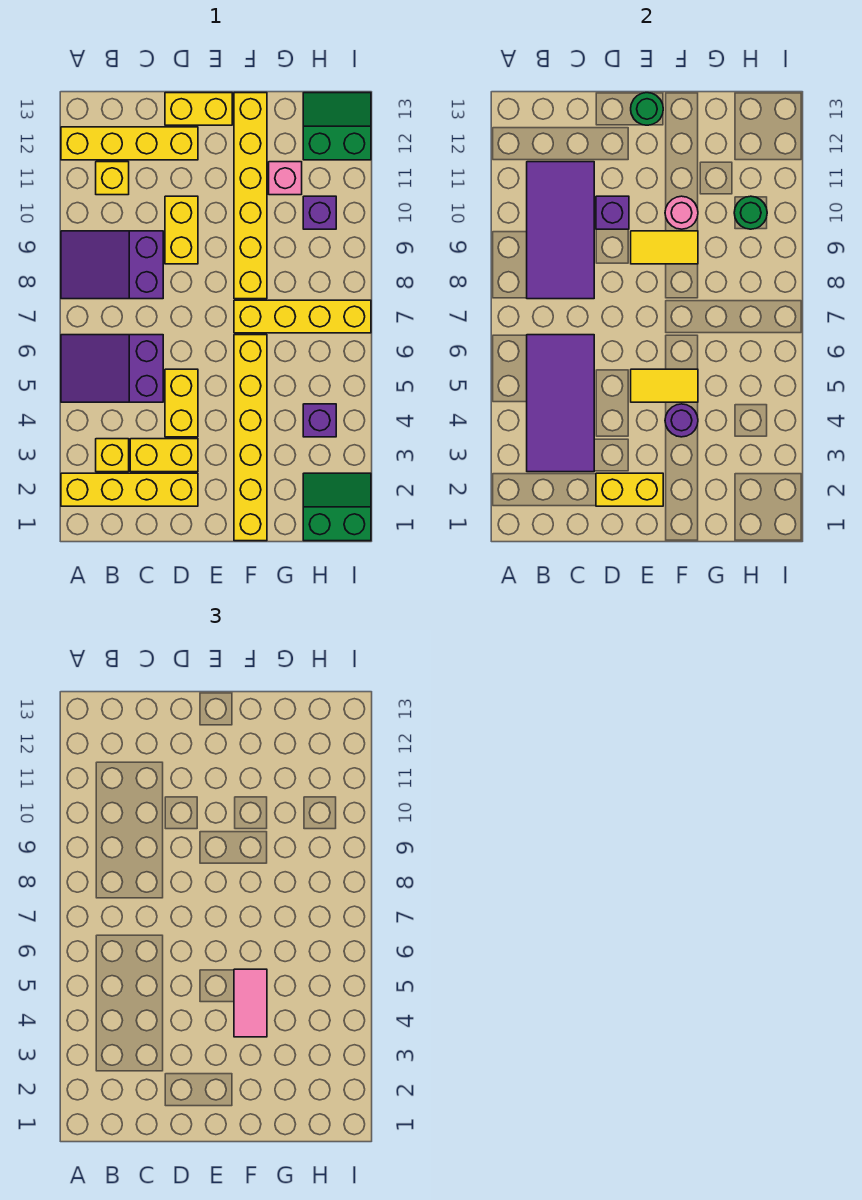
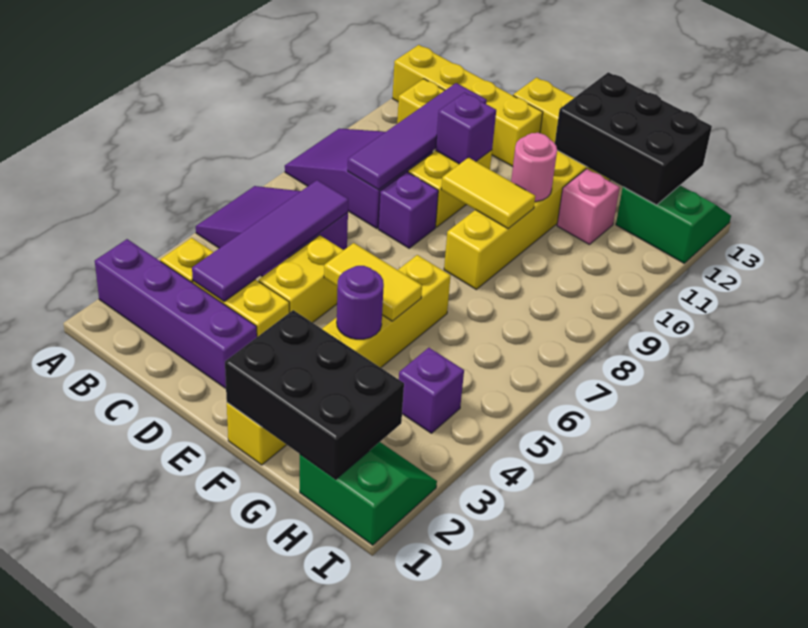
yellow brick A2:D2 level 1 -> purple brick A2:D2 level 1
purple tile B3:C6 level 2 -> purple tile C3:C6 level 2
purple tile B8:C11 level 2 -> purple tile C8:C11 level 2
yellow brick D2:E2 level 2 -> none
green round brick E13 level 2 -> none
none -> black brick F1:H2 level 2
pink tile F4:F5 level 3 -> none
yellow brick F7:I7 level 1 -> none
none -> black brick F12:H13 level 2
purple brick H10 level 1 -> purple brick D8 level 1
green round brick H10 level 2 -> none

